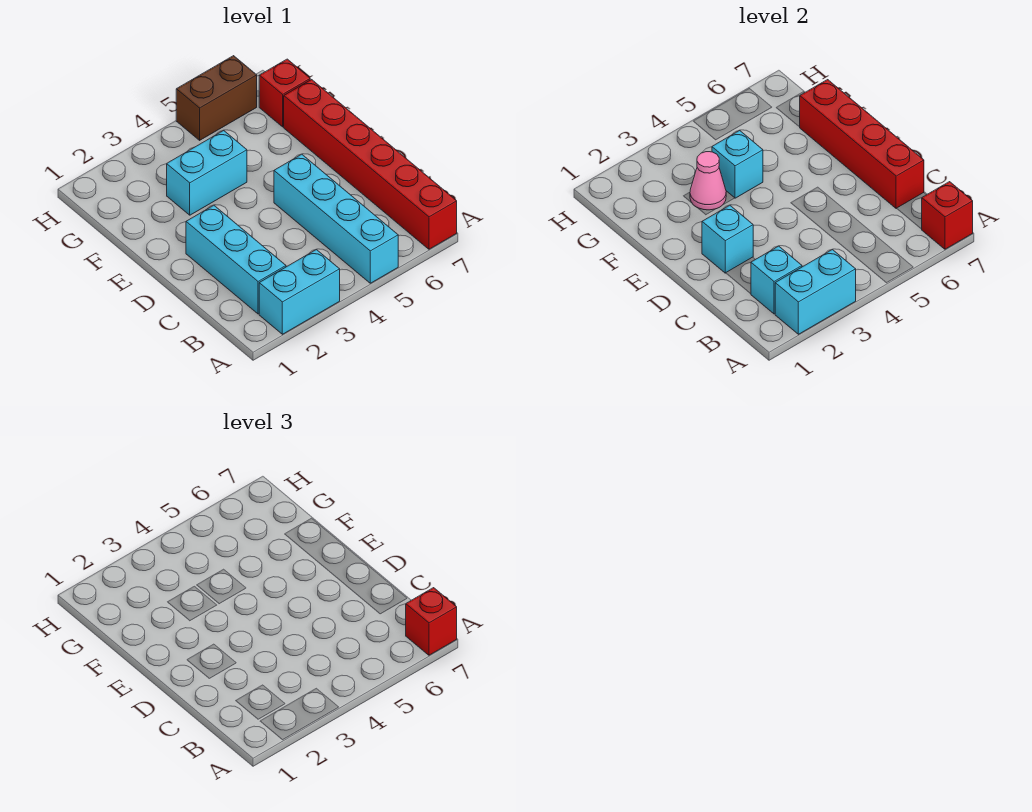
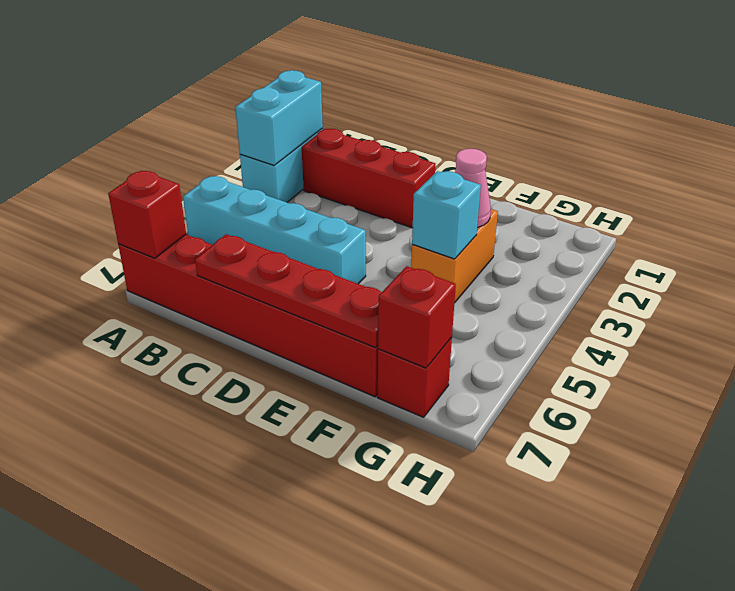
red brick A7 level 3 -> red brick G7 level 2
cyan brick B2:D2 level 1 -> red brick B2:D2 level 1
cyan brick B2 level 2 -> none
red brick C7:F7 level 2 -> red plate C7:F7 level 2
cyan brick D2 level 2 -> none
cyan brick F3:F4 level 1 -> orange brick F3:F4 level 1
brown brick H5:H6 level 1 -> none

